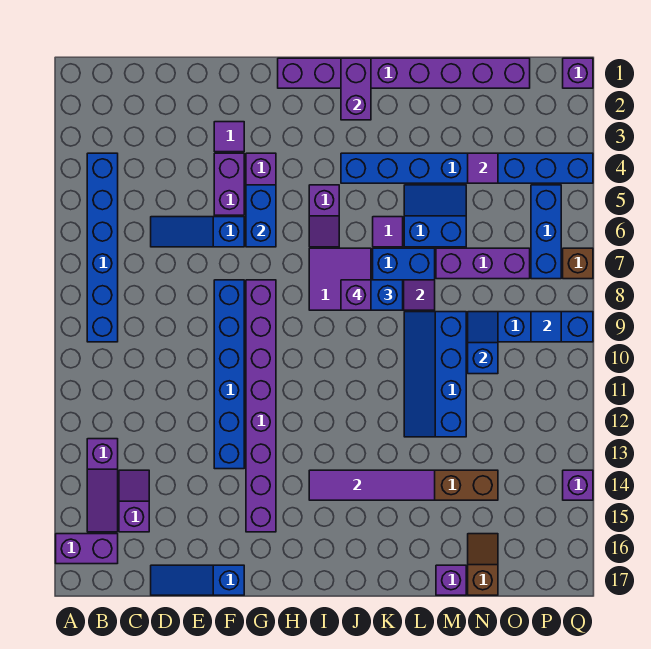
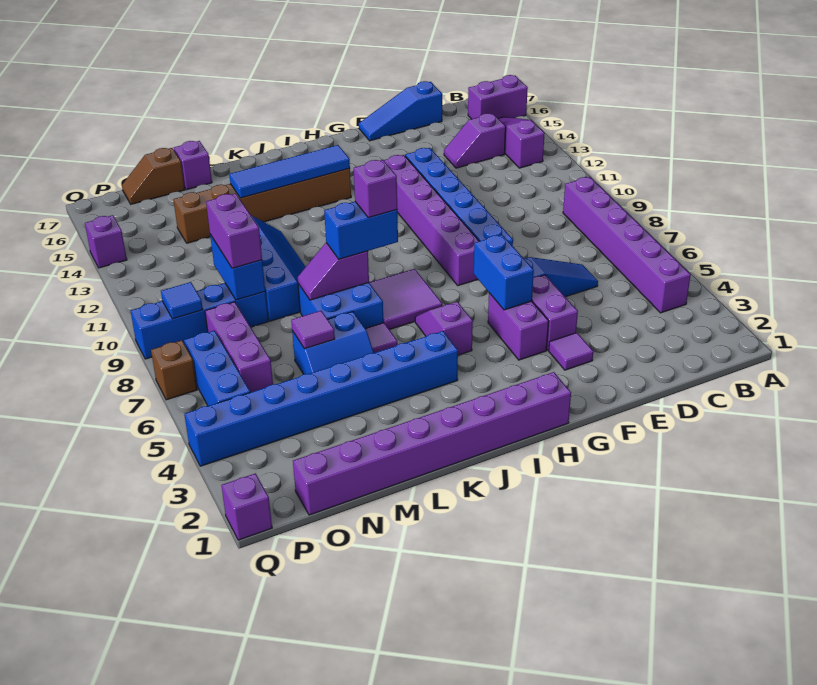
blue brick B4:B9 level 1 -> purple brick B4:B9 level 1
purple slope C14:C15 level 1 top 15 -> purple slope C14:D14 level 1 top C
blue slope D17:F17 level 1 top F -> blue slope D17:F17 level 1 top D
purple brick G8:G15 level 1 -> purple brick G8:G13 level 1
purple tile I14:L14 level 2 -> blue tile I14:L14 level 2
purple brick J1:J2 level 2 -> purple brick N9:N10 level 3
purple brick M7:O7 level 1 -> purple brick O6:O8 level 1
purple tile N4 level 2 -> purple tile M6 level 2
blue slope N9:N10 level 2 top 10 -> blue brick N9:N10 level 2
brown slope N16:N17 level 1 top 17 -> brown slope N17:O17 level 1 top N

